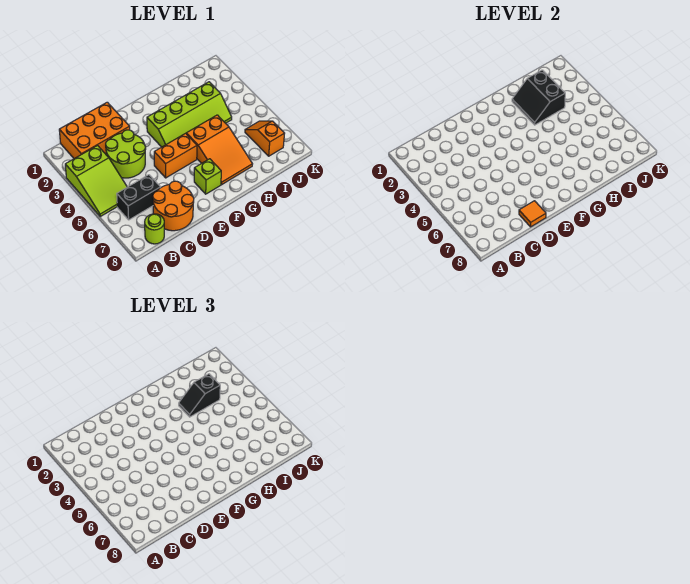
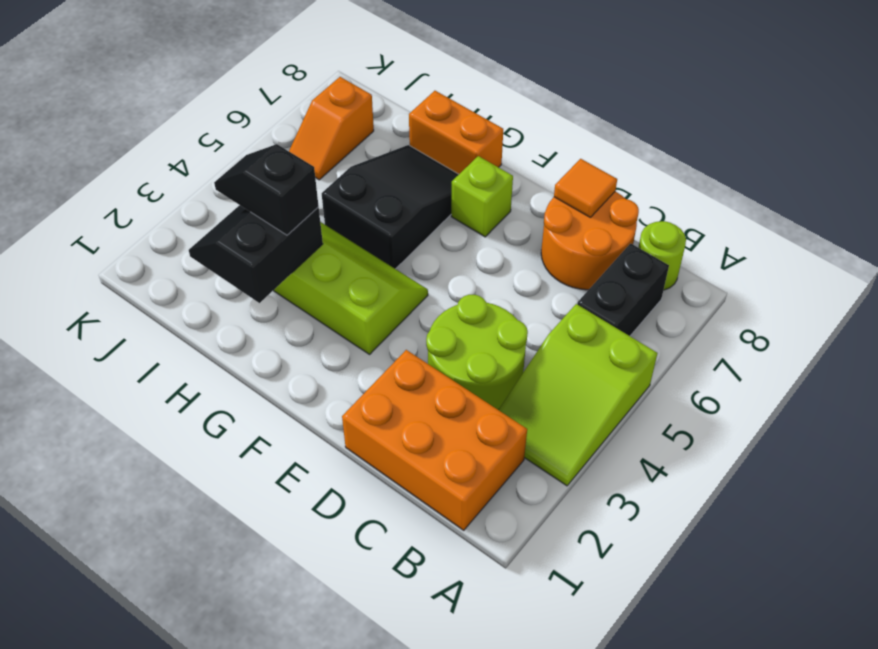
lime slope A3:B5 level 1 top 3 -> lime slope A3:B5 level 1 top 5
black brick B6:C6 level 1 -> black brick B6:B7 level 1
orange brick E5:F5 level 1 -> orange brick G8:H8 level 1
orange slope G5:H7 level 1 top 5 -> black slope G5:H7 level 1 top 5
black slope H2:I3 level 2 top I -> black slope H2:I3 level 2 top H
black slope H3:I3 level 3 top I -> black slope H3:I3 level 3 top H

